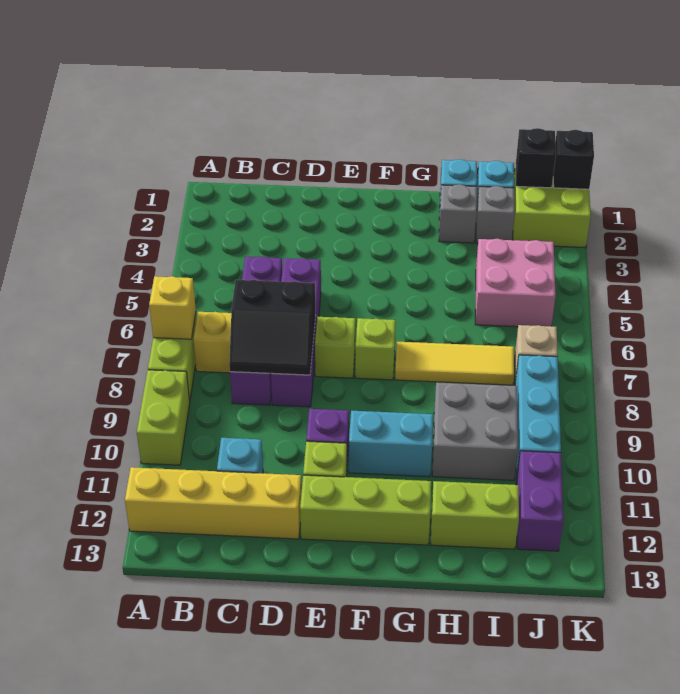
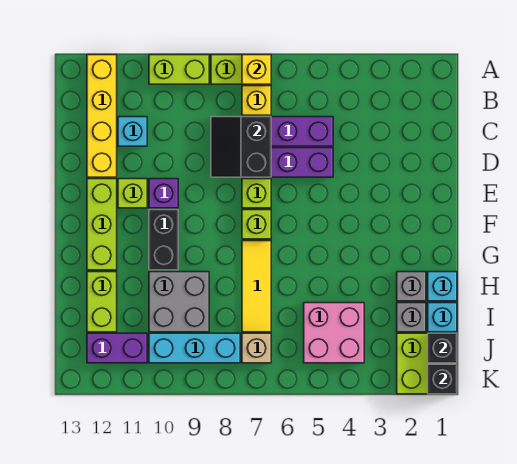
cyan brick F10:G10 level 1 -> black brick F10:G10 level 1

